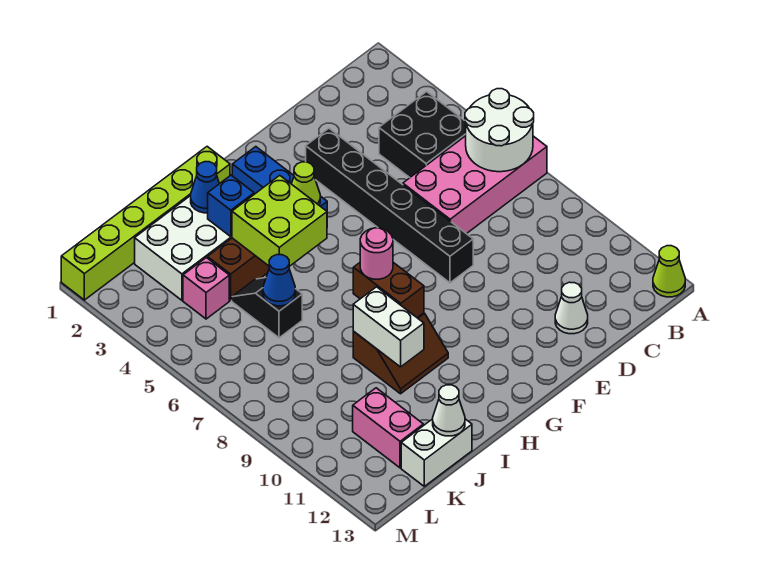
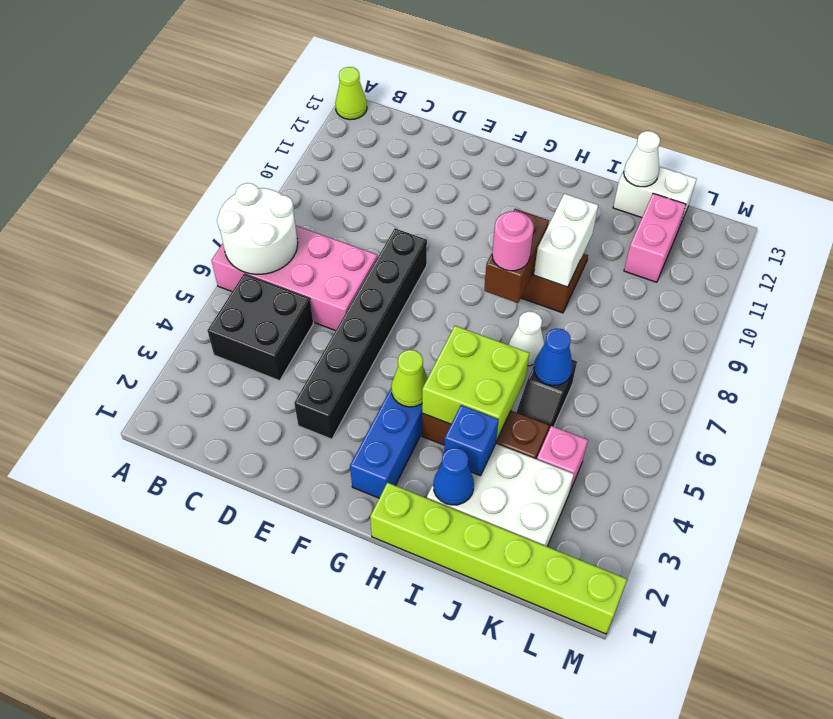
white cone D12 level 1 -> white cone I7 level 1

